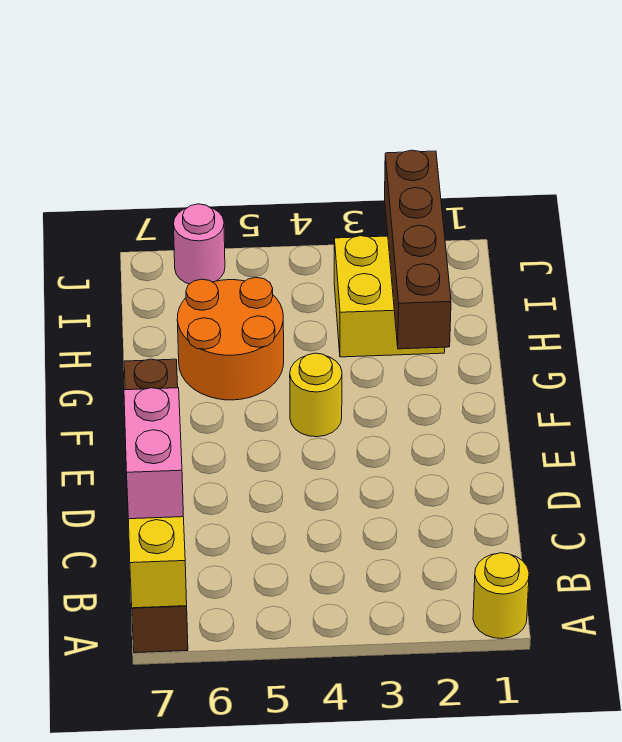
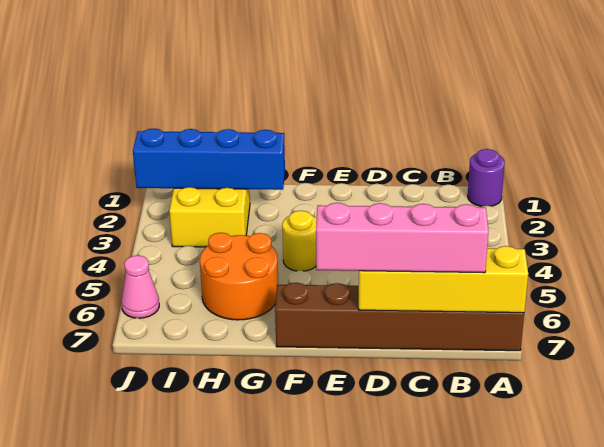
yellow round brick A1 level 1 -> purple round brick A1 level 1
pink brick B7:C7 level 3 -> pink brick B7:E7 level 3
brown brick G2:J2 level 2 -> blue brick G2:J2 level 2
pink round brick J6 level 1 -> pink cone J6 level 1

